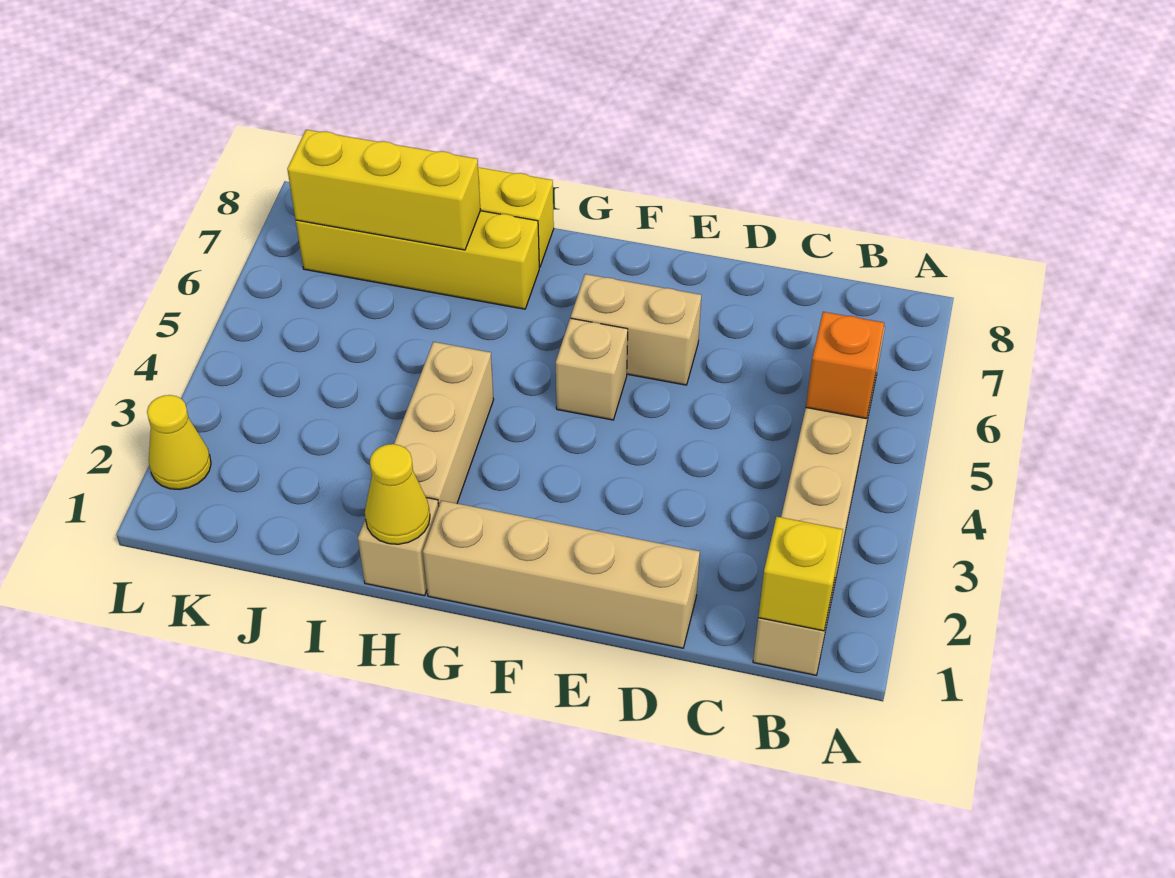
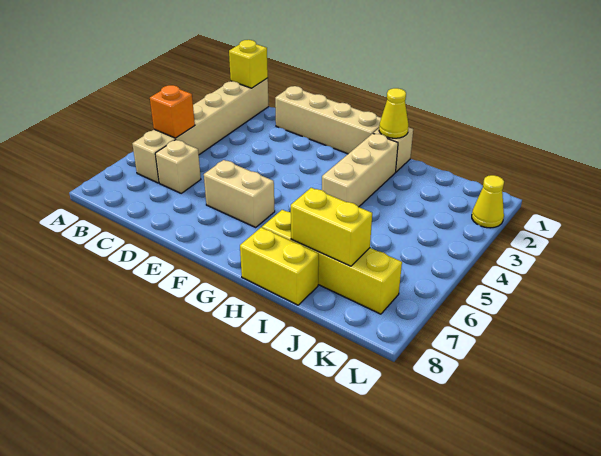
tan brick F5 level 1 -> tan brick C6 level 1
yellow brick I7:K7 level 2 -> yellow brick I7:J7 level 2

